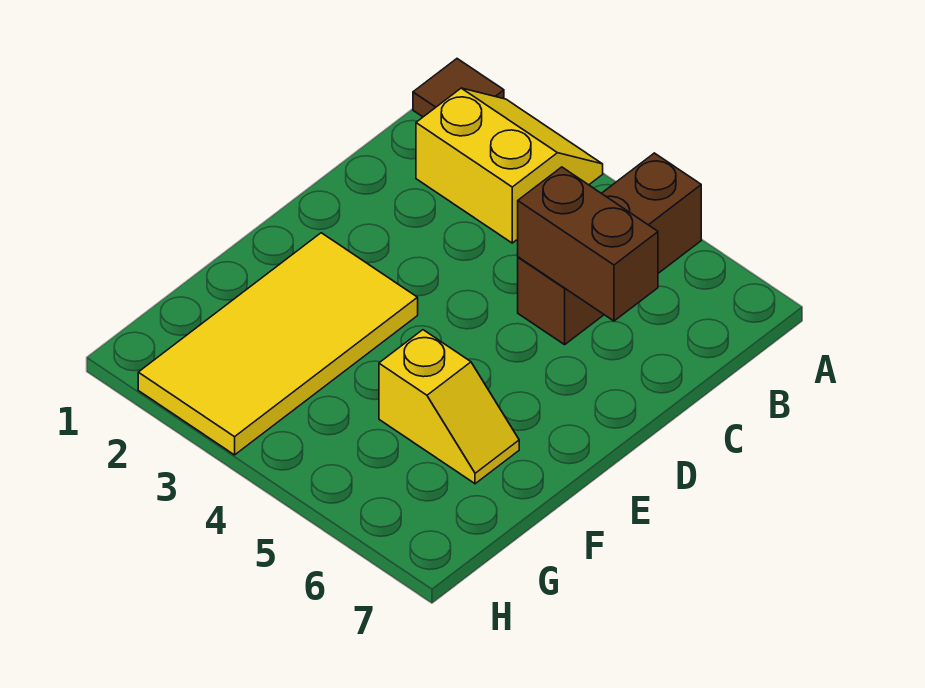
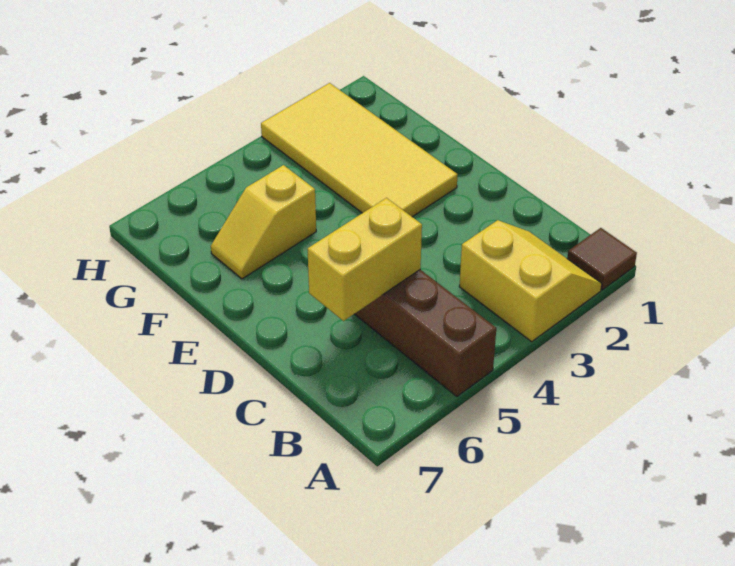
yellow slope A2:B3 level 1 top B -> yellow slope A2:B3 level 1 top 3
brown brick C5:C6 level 2 -> yellow brick C5:C6 level 2

